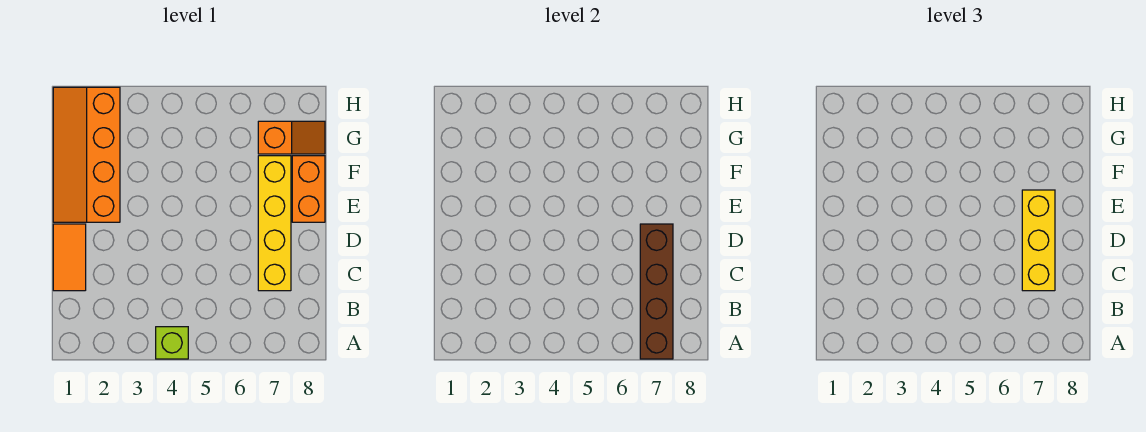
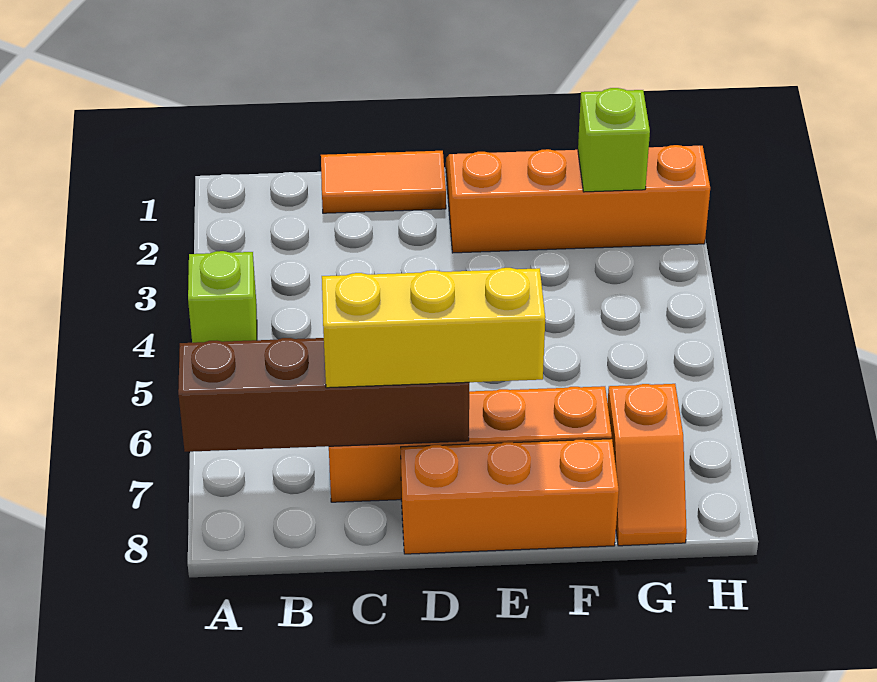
yellow brick C7:F7 level 1 -> orange brick C7:F7 level 1
orange brick E8:F8 level 1 -> orange brick D8:F8 level 1
none -> lime brick G2 level 2

